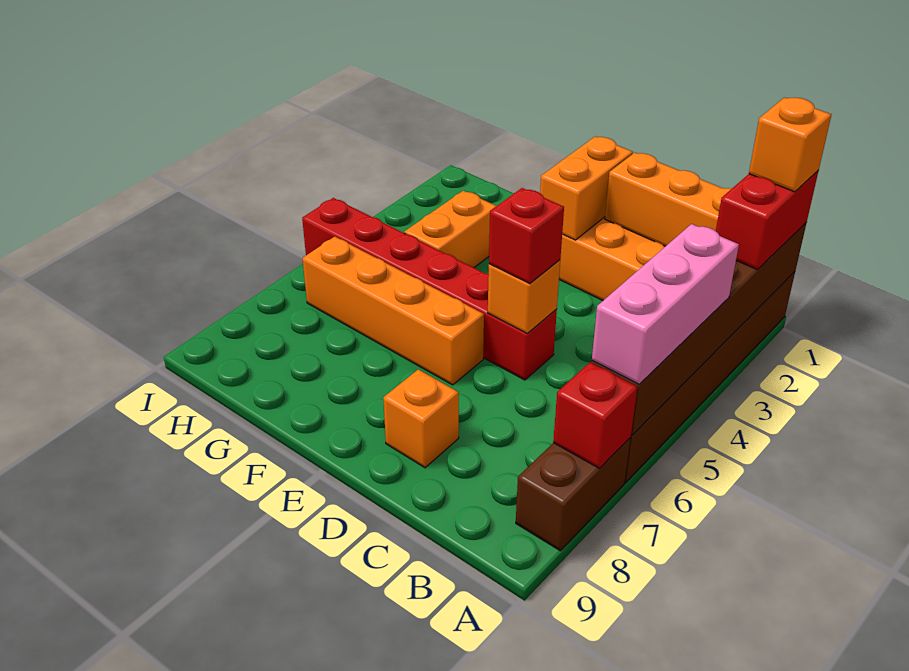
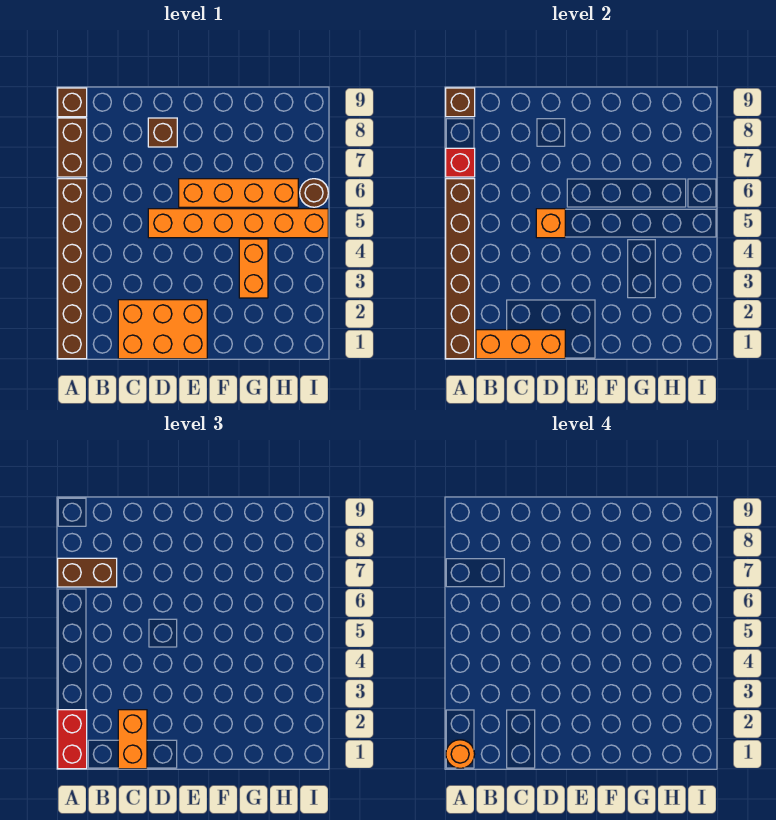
orange brick A1 level 4 -> orange round brick A1 level 4
pink brick A4:A6 level 3 -> none
none -> brown brick A7:B7 level 3
none -> brown brick A9 level 1
none -> brown brick A9 level 2
red brick D5:I5 level 1 -> orange brick D5:I5 level 1
red brick D5 level 3 -> none
orange brick D8 level 1 -> brown brick D8 level 1
orange brick E1:E2 level 2 -> orange brick C1:C2 level 3
none -> brown round brick I6 level 1

